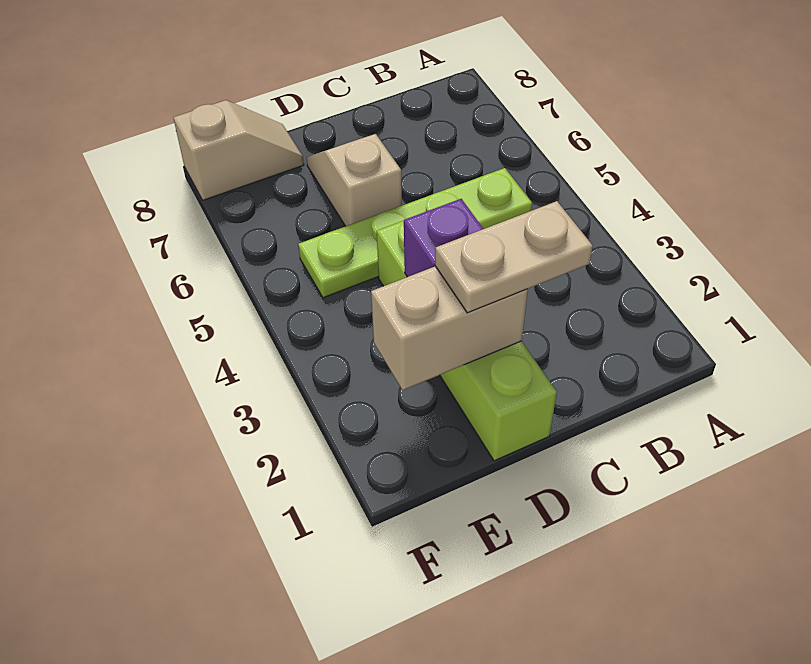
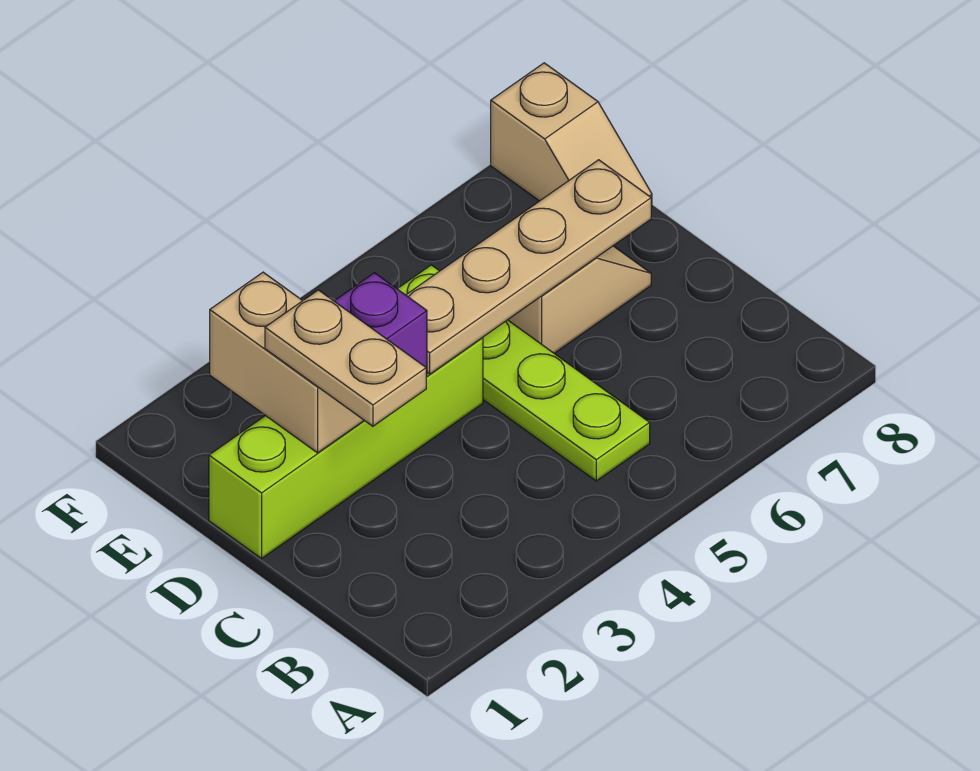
none -> tan plate D4:D7 level 2

